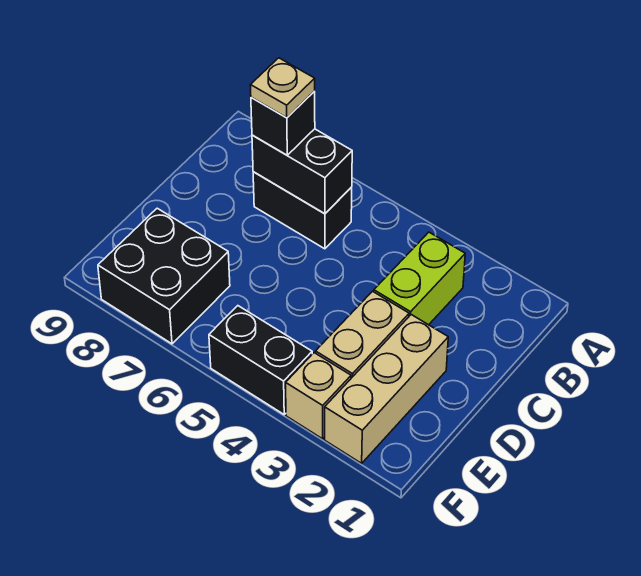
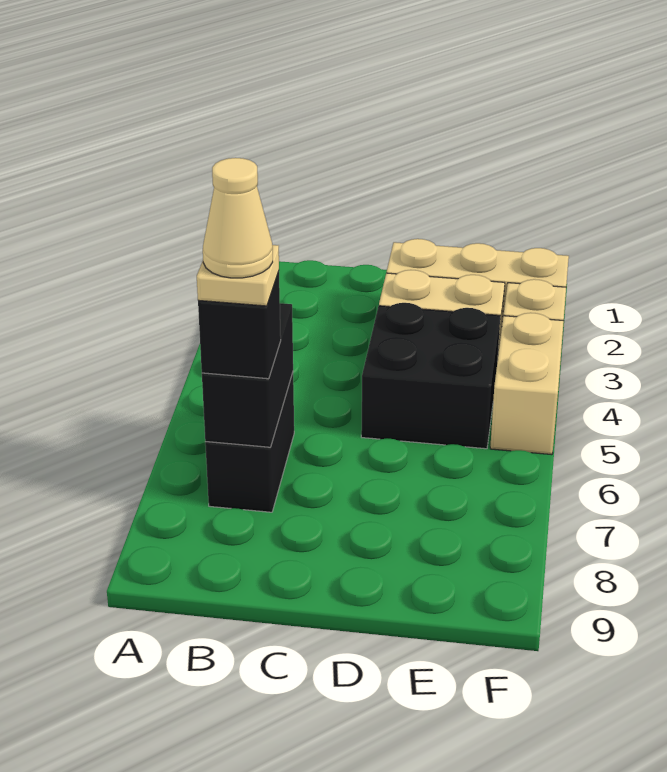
lime brick B3:C3 level 1 -> none
none -> tan cone B7 level 5
black brick E7:F8 level 1 -> black brick D4:E5 level 1
black brick F4:F5 level 1 -> tan brick F4:F5 level 1

